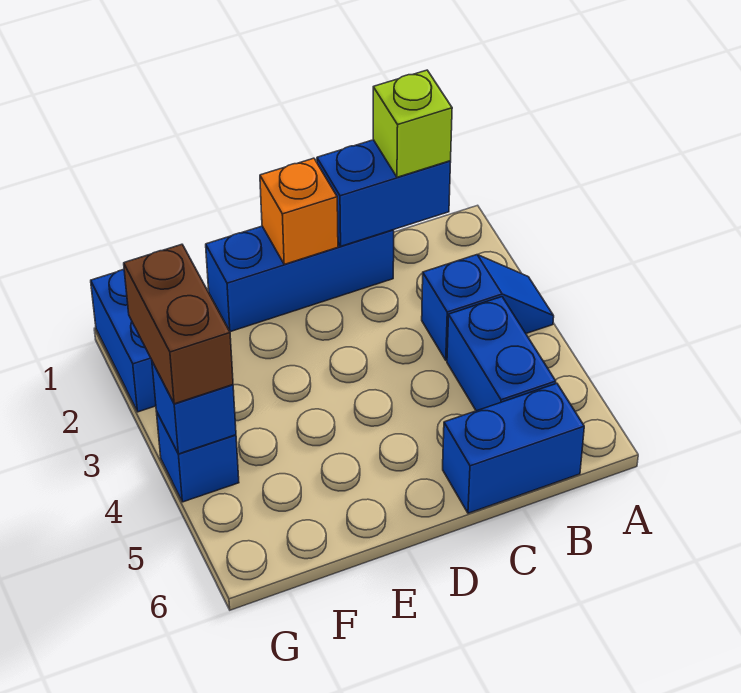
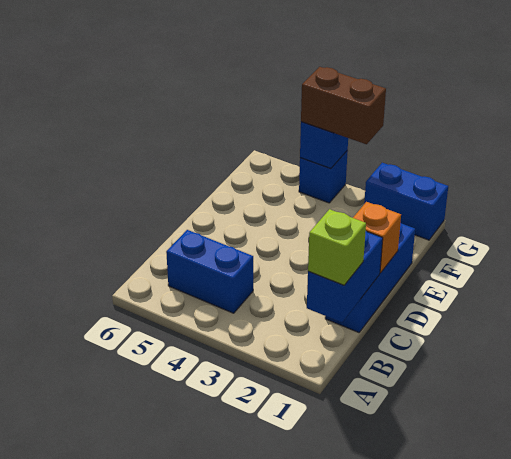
blue slope A3:B3 level 1 top B -> none
blue brick B6:C6 level 1 -> none

